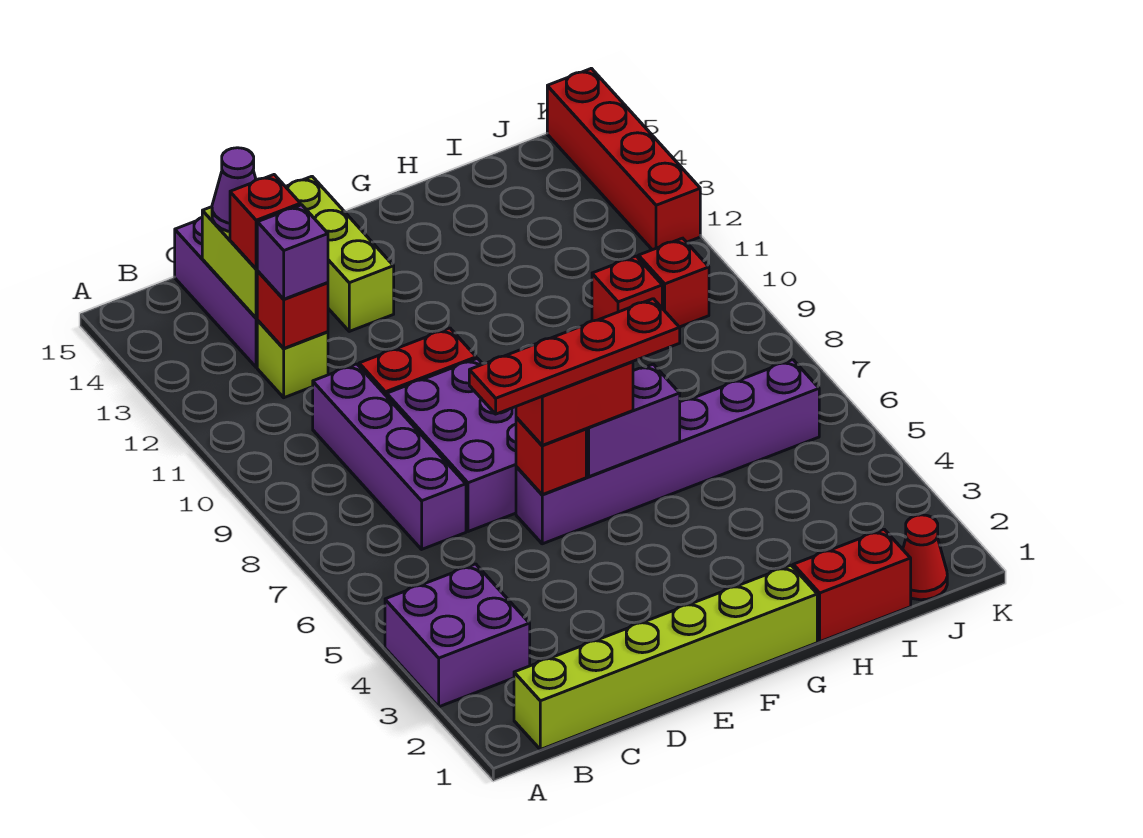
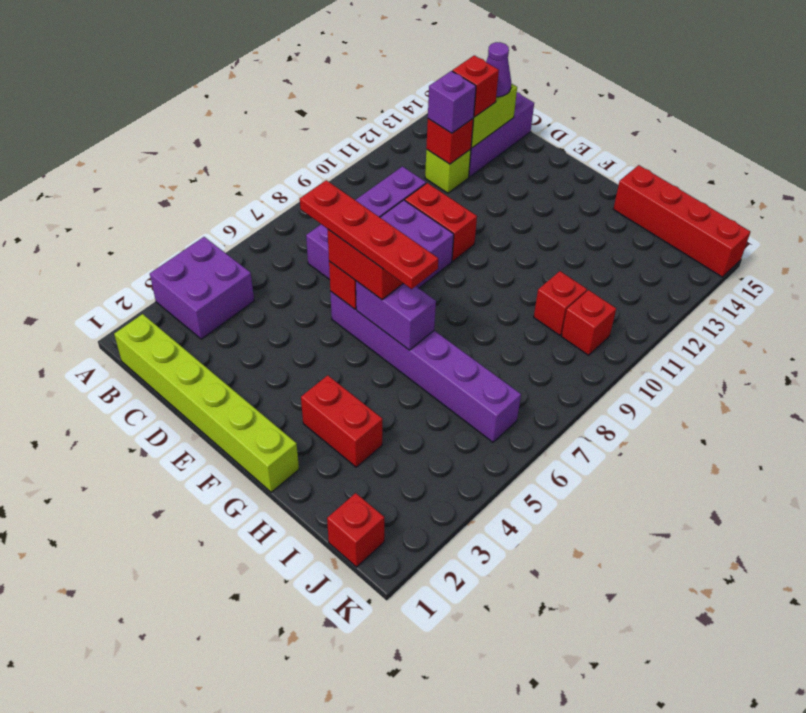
lime brick E13:E15 level 1 -> none
red brick H1:I1 level 1 -> red brick G3:H3 level 1
red cone J1 level 1 -> red brick J1 level 1
red brick K12:K15 level 1 -> red brick H15:K15 level 1

